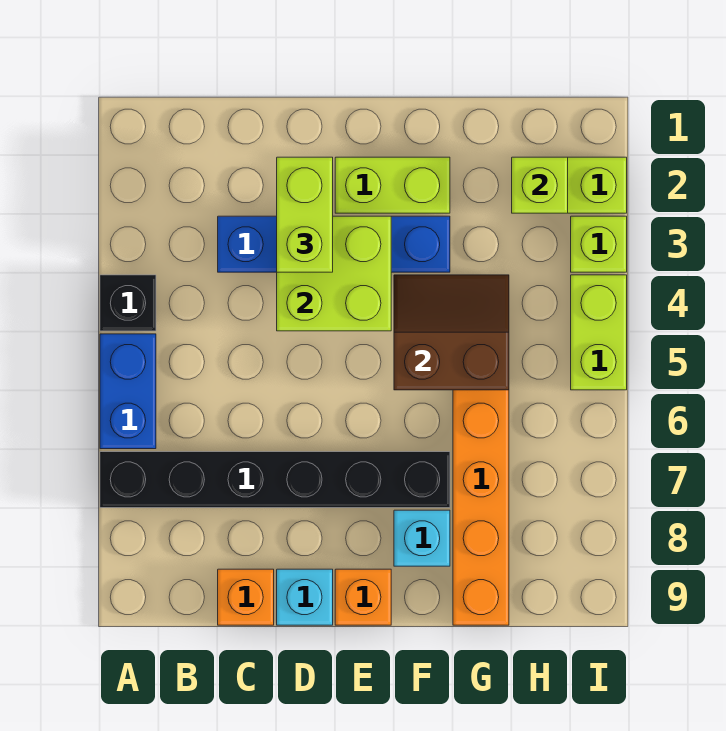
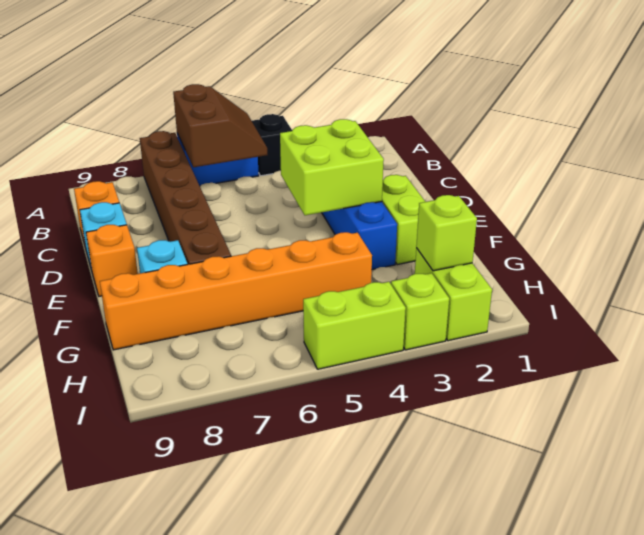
black brick A7:F7 level 1 -> brown brick A7:F7 level 1
lime brick D2:D3 level 3 -> none
brown slope F4:G5 level 2 top 5 -> brown slope A5:B6 level 2 top 6

